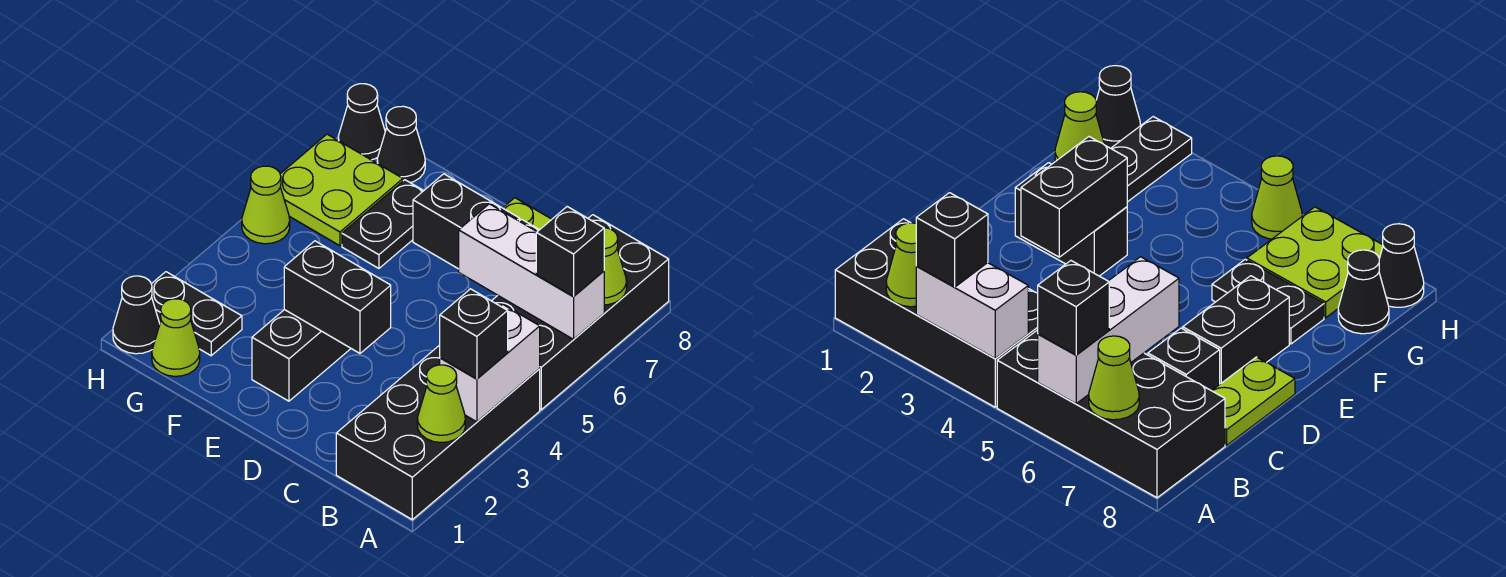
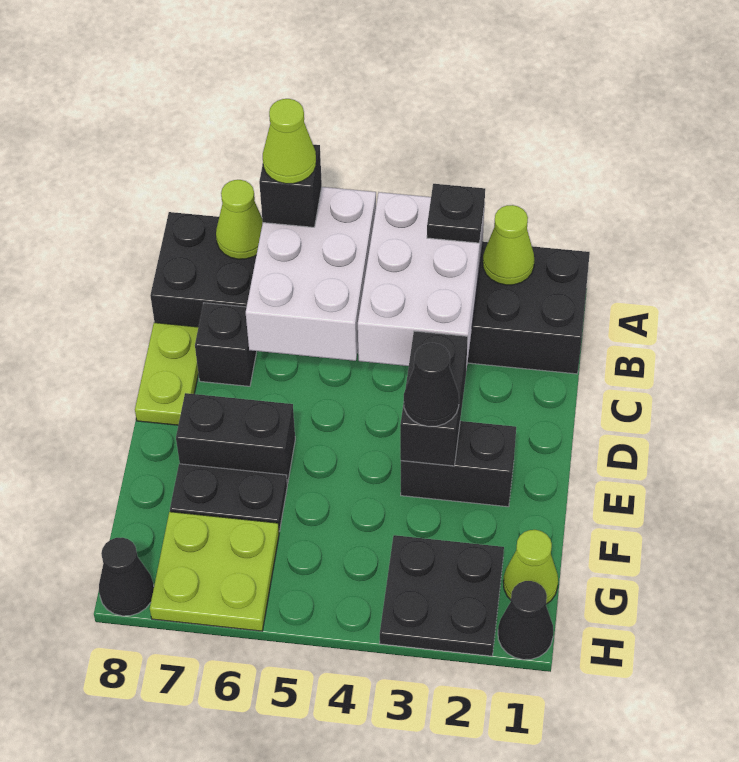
white brick A3:A4 level 2 -> white brick A3:C4 level 2
black brick A3 level 3 -> black plate A3 level 3
white brick A6:C6 level 2 -> white brick A5:C6 level 2
black brick D7:E7 level 1 -> black brick E6:E7 level 1
black plate G2:H2 level 1 -> black plate G2:H3 level 1
black cone G8 level 1 -> black cone E3 level 3
lime cone H5 level 1 -> lime cone A6 level 4

